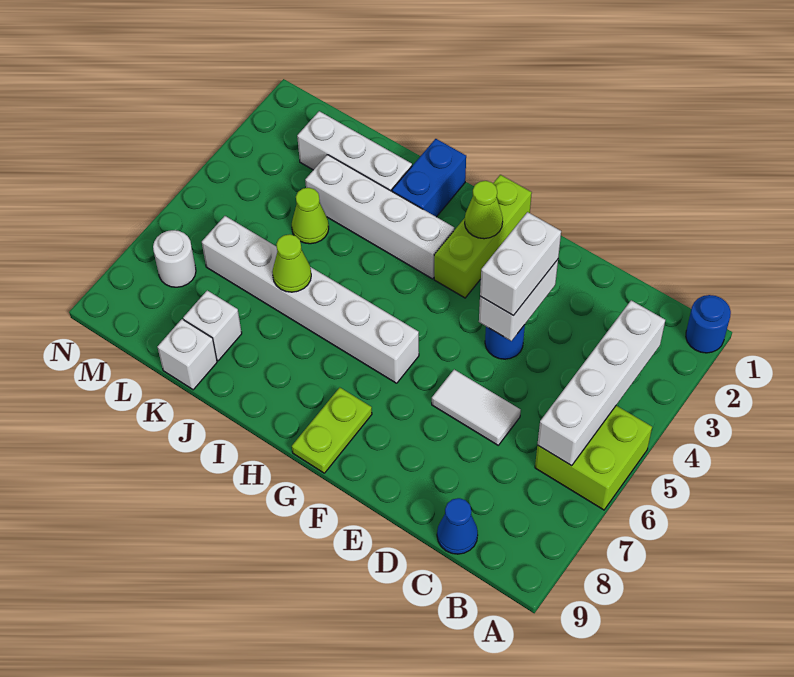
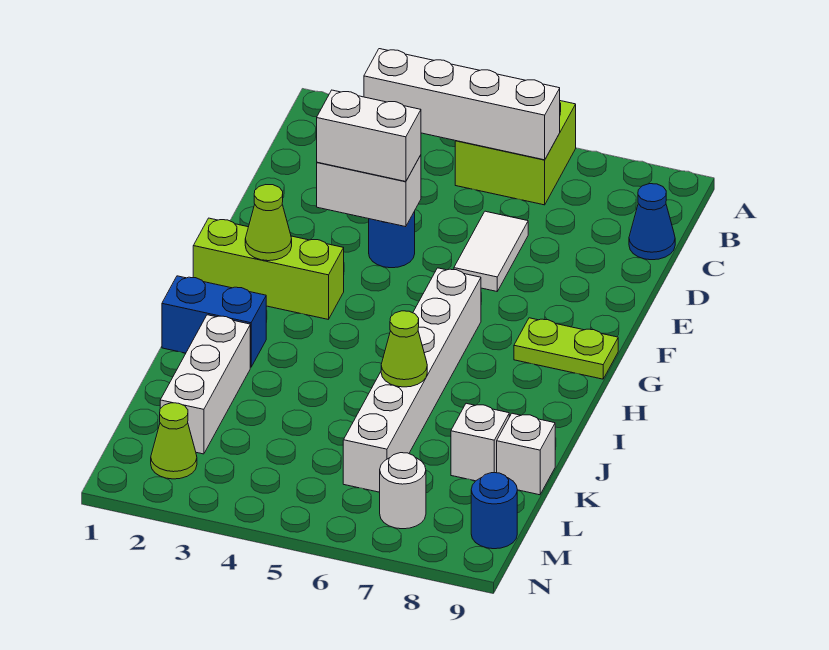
blue round brick A1 level 1 -> blue round brick M9 level 1
white brick H3:K3 level 1 -> none
lime cone K4 level 1 -> lime cone M2 level 1

